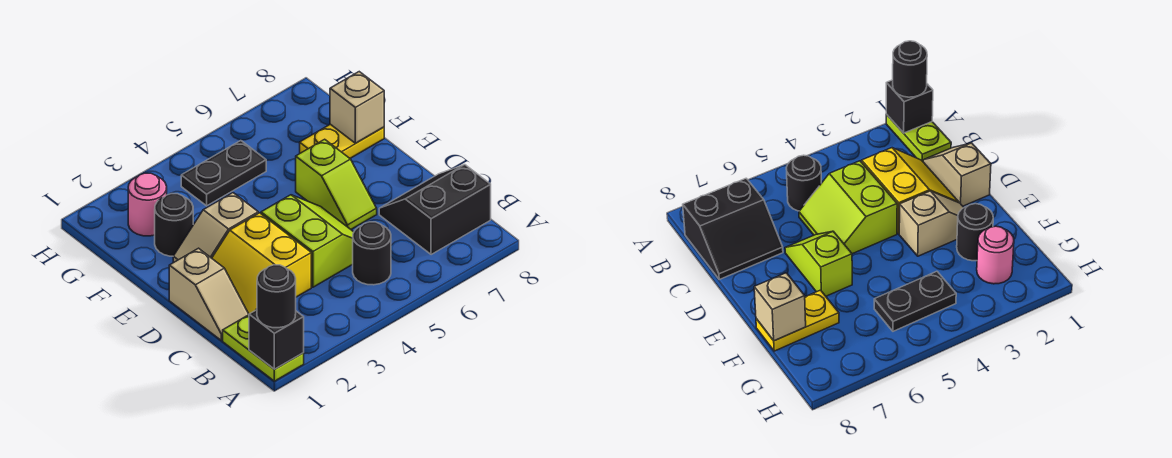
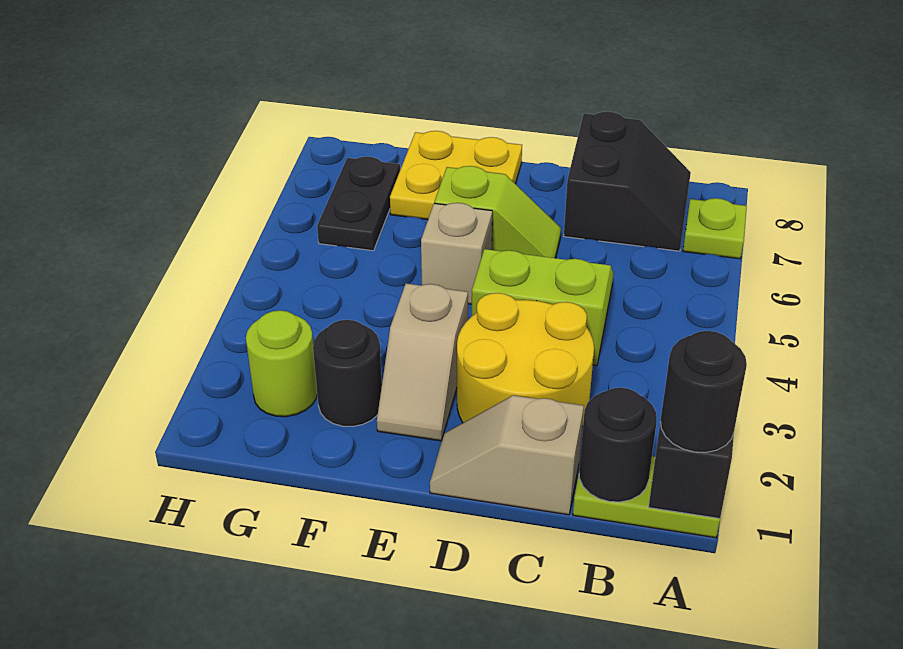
none -> lime plate A7 level 1
black round brick B5 level 1 -> black round brick B1 level 2
black slope B7:C8 level 1 top B -> black slope B7:C8 level 1 top C
tan slope C1:D1 level 1 top D -> tan slope C1:D1 level 1 top C
yellow slope C2:D3 level 1 top 3 -> yellow round brick C2:D3 level 1
yellow plate F7:F8 level 1 -> yellow plate E7:F8 level 1
tan brick F8 level 2 -> tan brick E5 level 1
pink round brick G2 level 1 -> lime round brick G2 level 1
black plate G4:G5 level 1 -> black plate G6:G7 level 1

